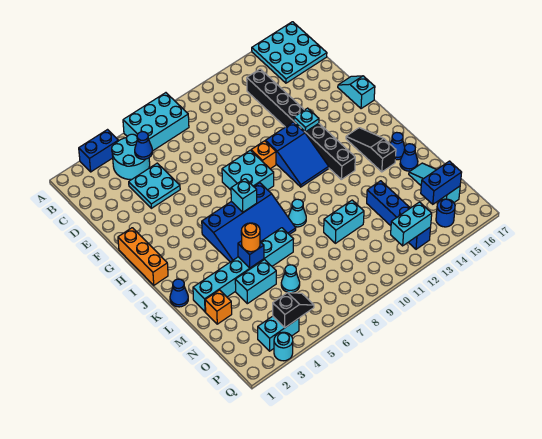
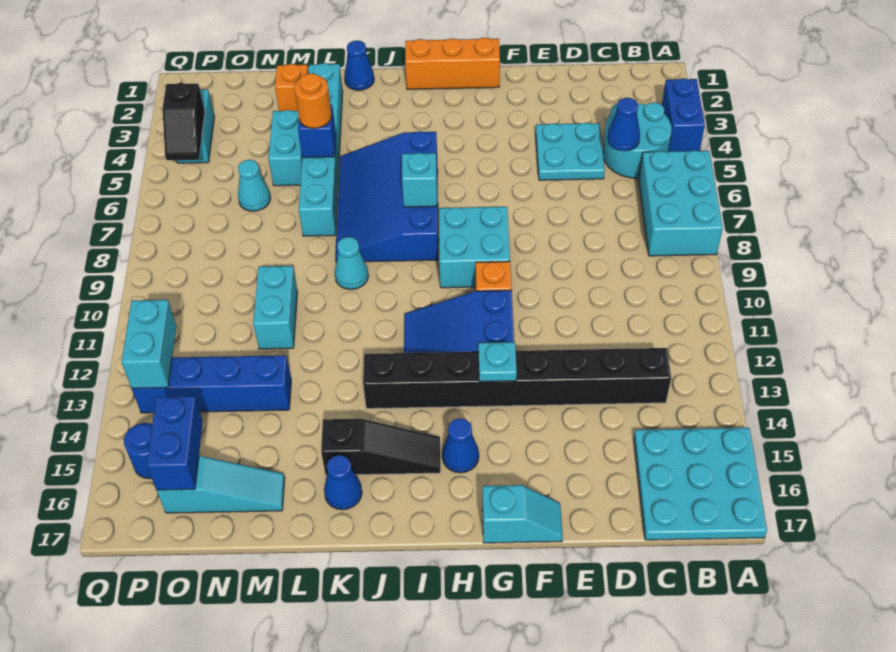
blue cone L16 level 1 -> blue cone H15 level 1
cyan round brick Q3 level 1 -> none

